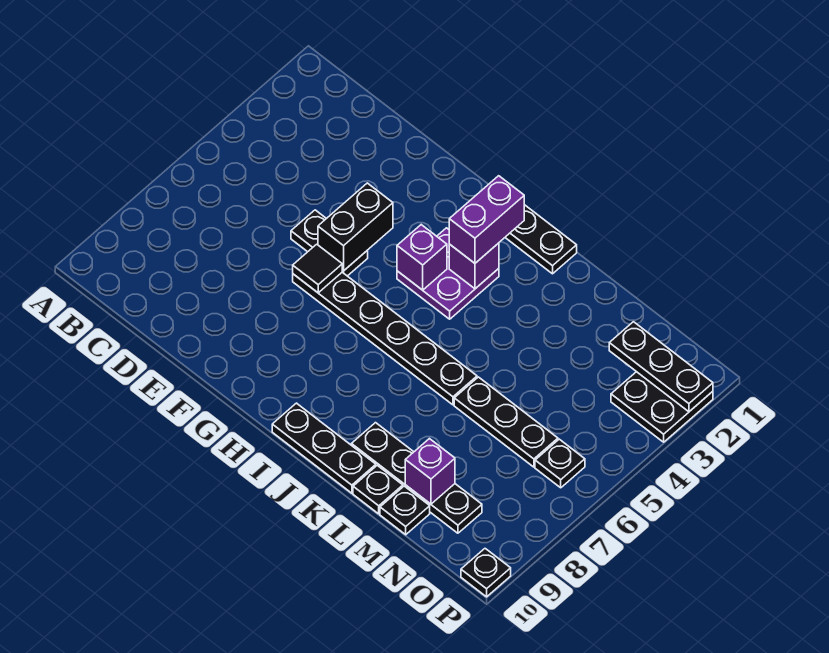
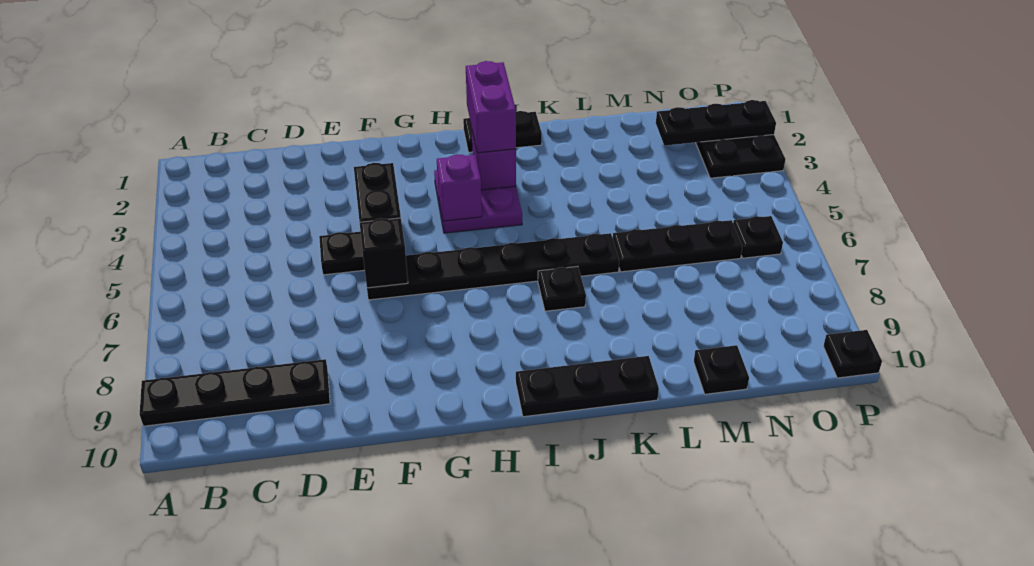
black tile F6 level 2 -> black brick F6 level 2
black plate K9:N9 level 1 -> black plate A9:D9 level 1
black plate L10 level 1 -> black plate J7 level 1
purple brick M9 level 2 -> none

